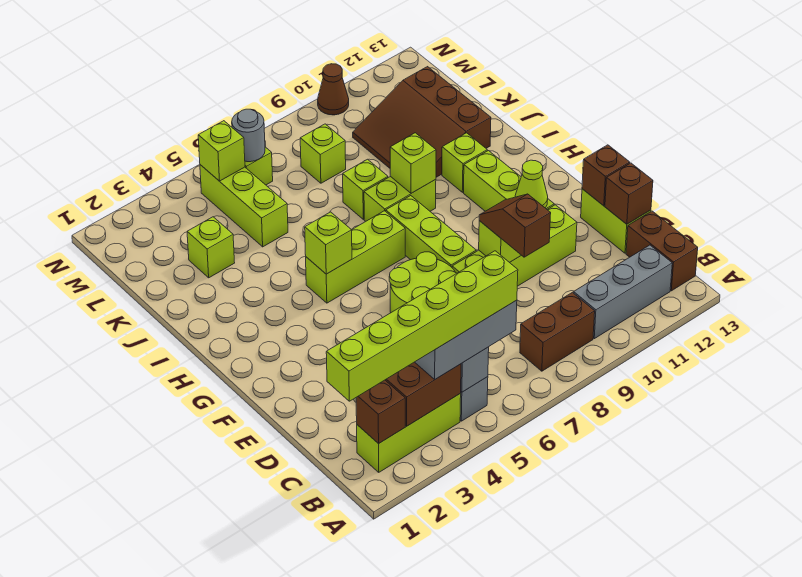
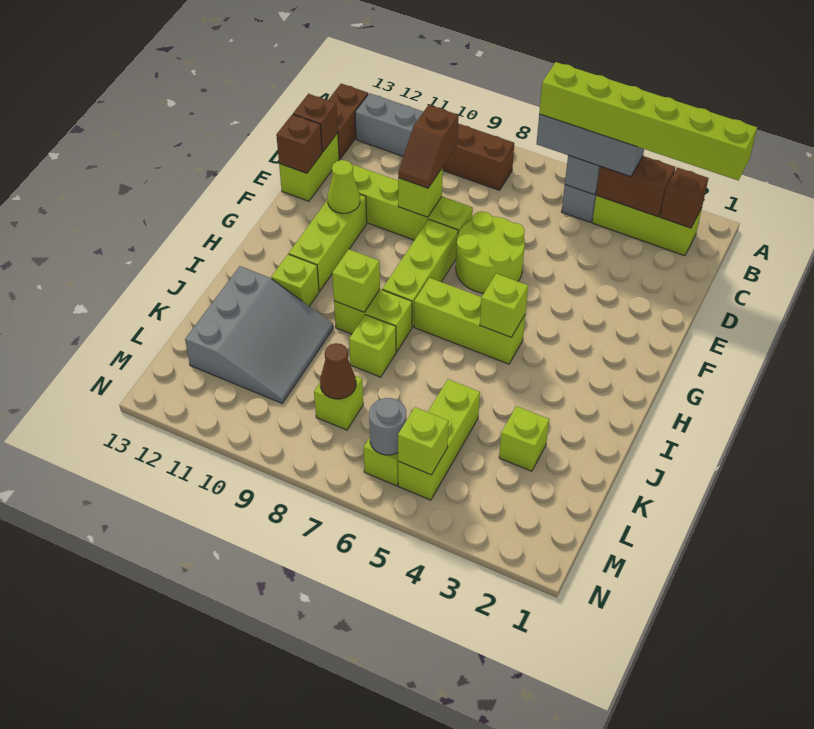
brown slope J10:L12 level 1 top 12 -> grey slope J10:L12 level 1 top 12
brown cone N10 level 1 -> brown cone L8 level 2

